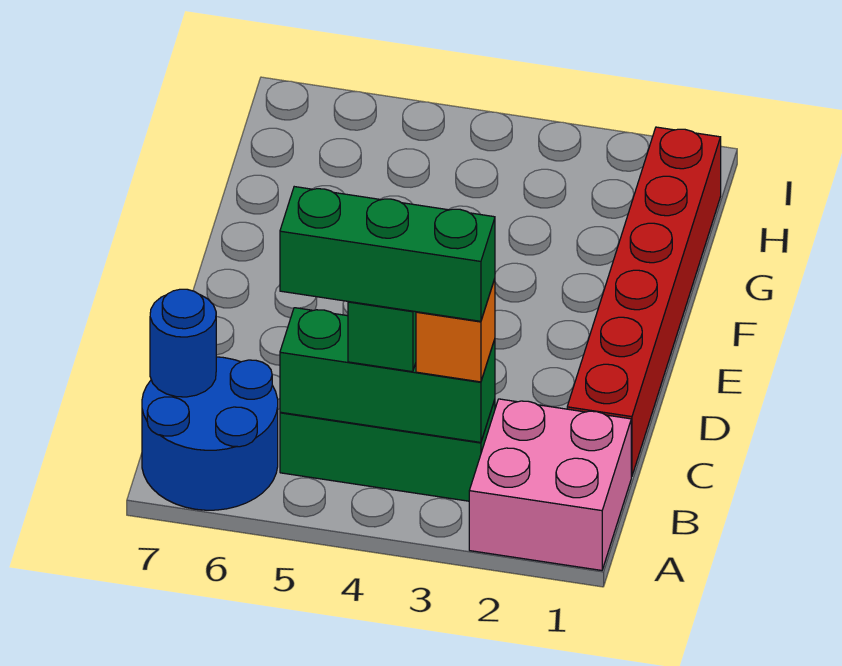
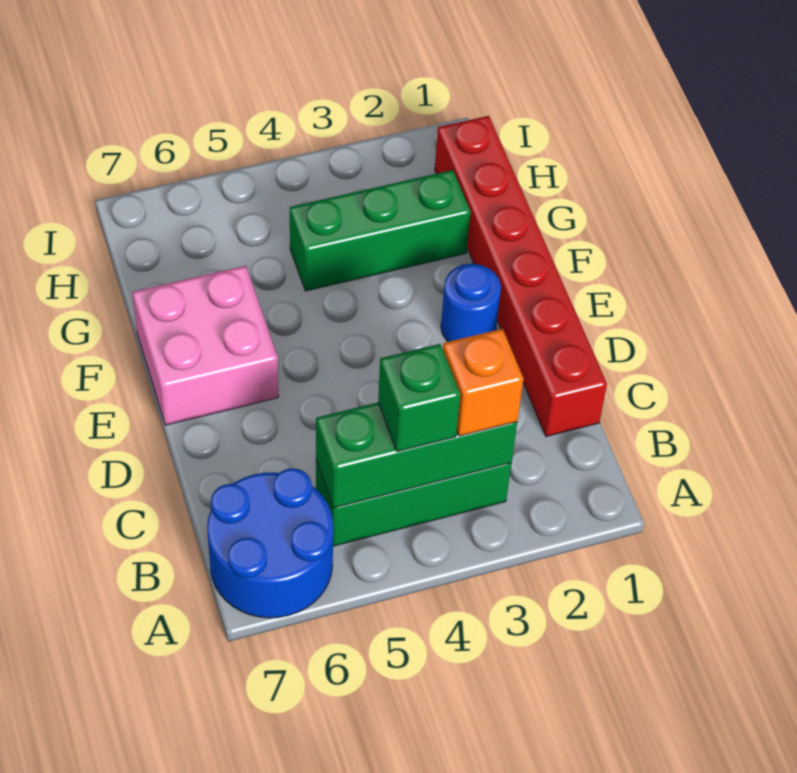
pink brick A1:B2 level 1 -> pink brick E6:F7 level 1
green brick B3:B5 level 4 -> green brick G2:G4 level 1
blue round brick B7 level 2 -> blue round brick E2 level 1

